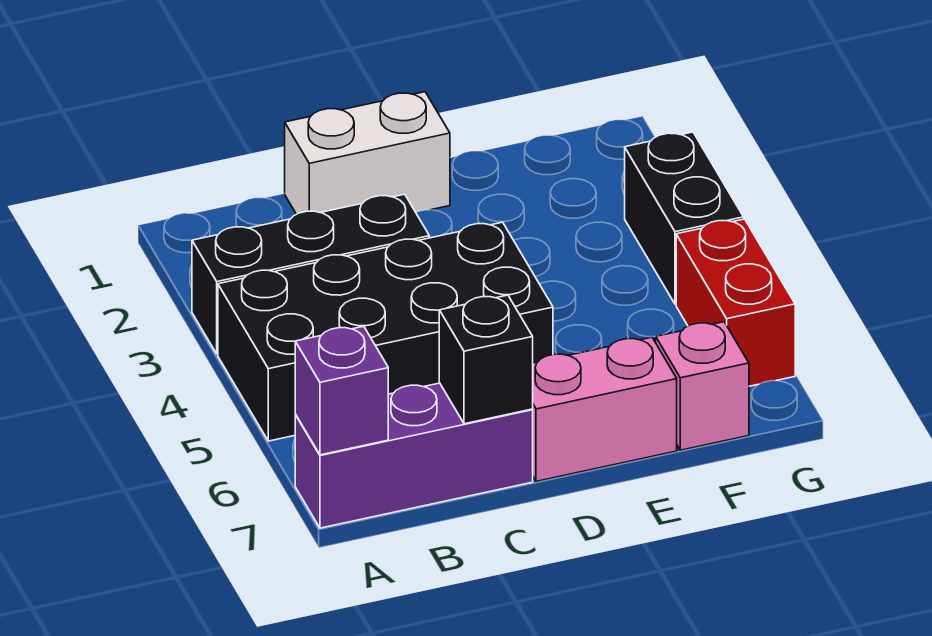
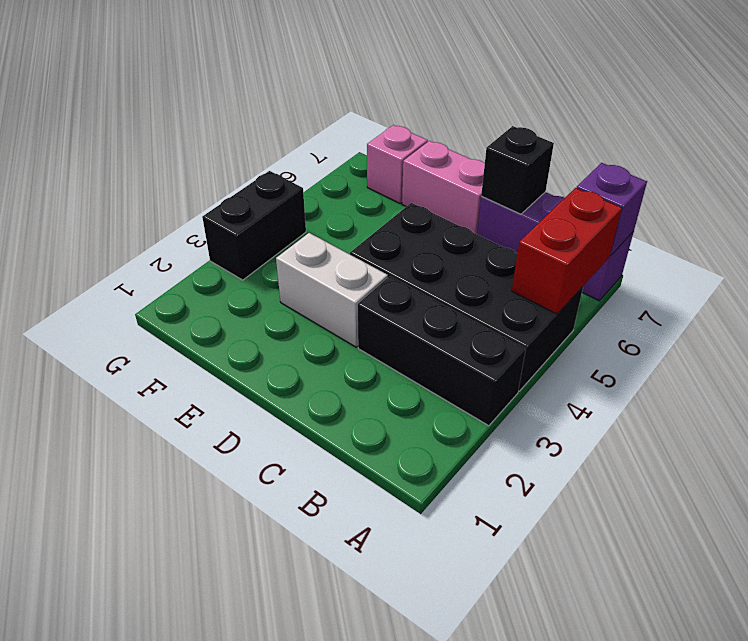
white brick C1:D1 level 1 -> white brick D3:E3 level 1
red brick G5:G6 level 1 -> red brick A5:A6 level 2

